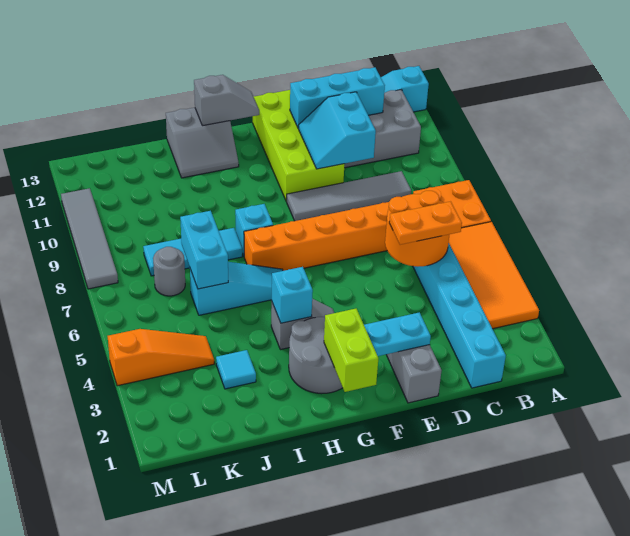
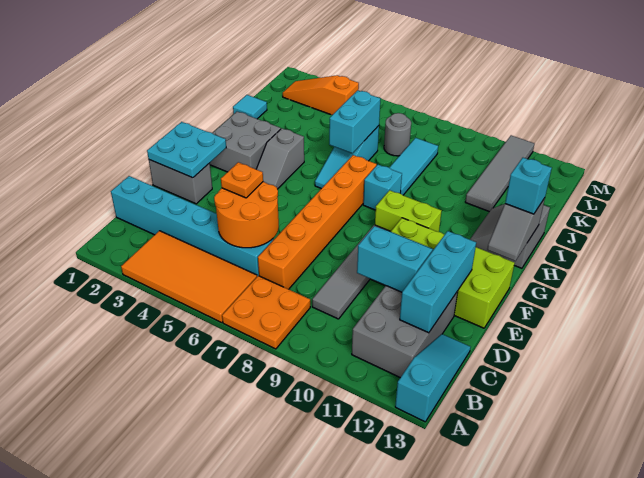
orange plate C5:D5 level 3 -> orange plate D5 level 3
cyan plate E2:F2 level 2 -> cyan plate E1:F2 level 2
lime brick G1:G2 level 2 -> lime brick G9:G10 level 1
grey round brick G2:H3 level 1 -> grey brick G2:H3 level 1
cyan brick H4 level 2 -> cyan brick H13 level 3
cyan tile J3 level 1 -> cyan tile J1 level 1
cyan brick J6:J7 level 2 -> cyan brick I6:J6 level 2
orange slope K4:M4 level 1 top M -> orange slope L2:L4 level 1 top 4
grey tile M8:M11 level 1 -> grey tile J11:M11 level 1

